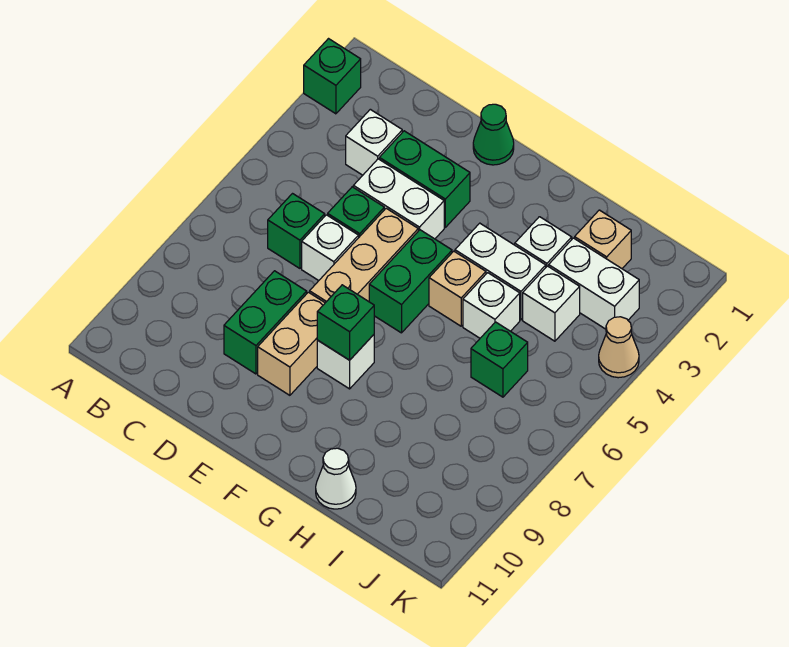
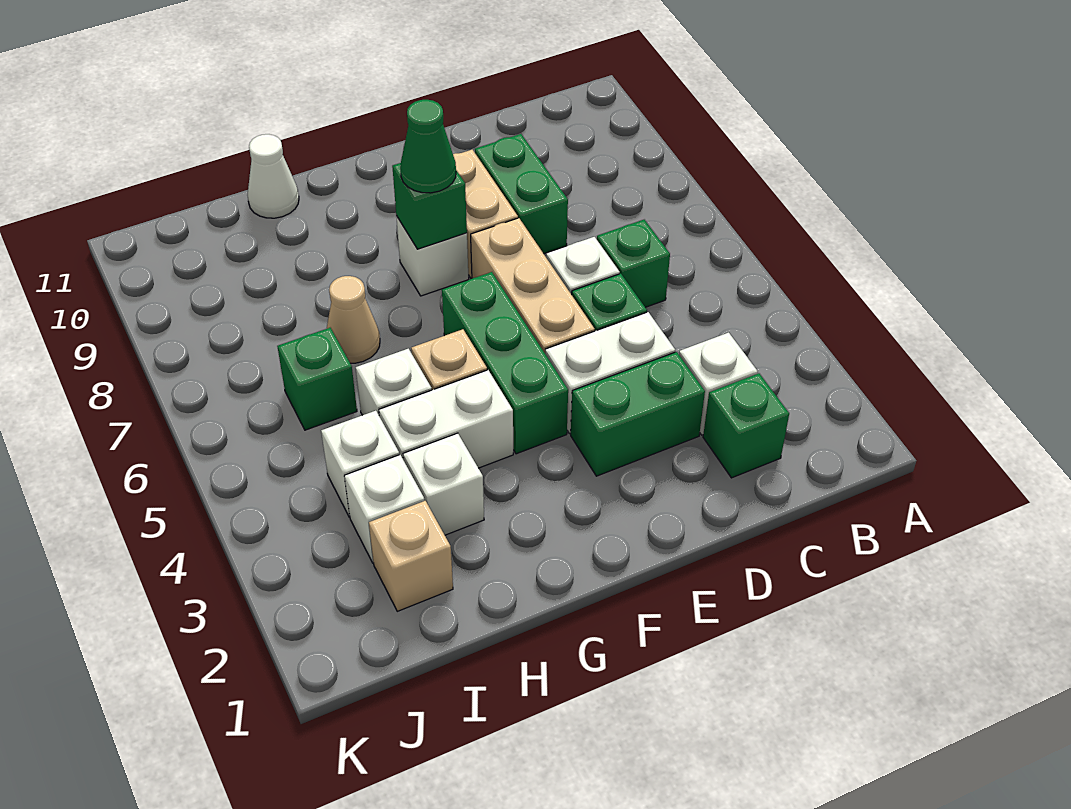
green brick A2 level 1 -> green brick C2 level 1
green cone E1 level 1 -> green cone F8 level 3
green brick F5:F6 level 1 -> green brick F4:F6 level 1
white brick I3:J3 level 1 -> white brick I3 level 1
tan cone K4 level 1 -> tan cone H7 level 1

